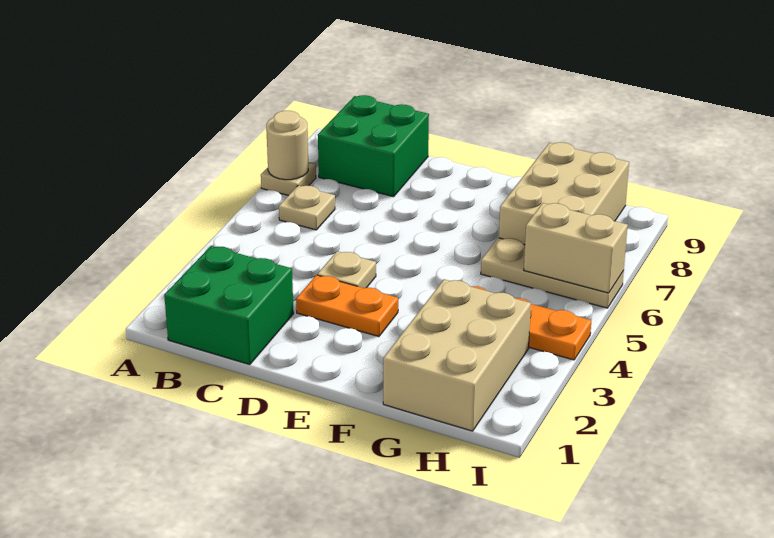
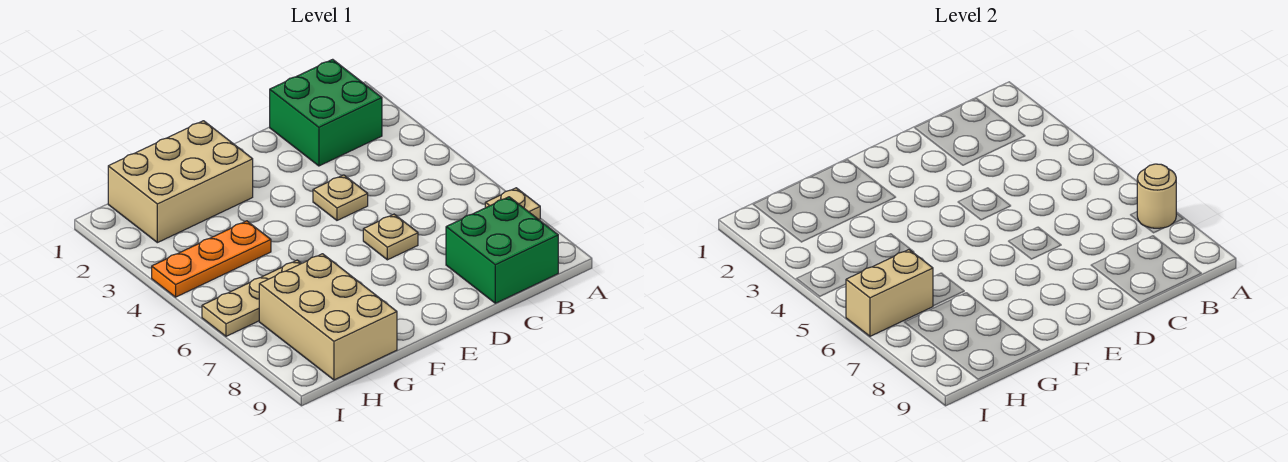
tan plate B6 level 1 -> tan plate D6 level 1
orange plate D3:E3 level 1 -> none
tan brick G1:H3 level 1 -> tan brick F1:H2 level 1

